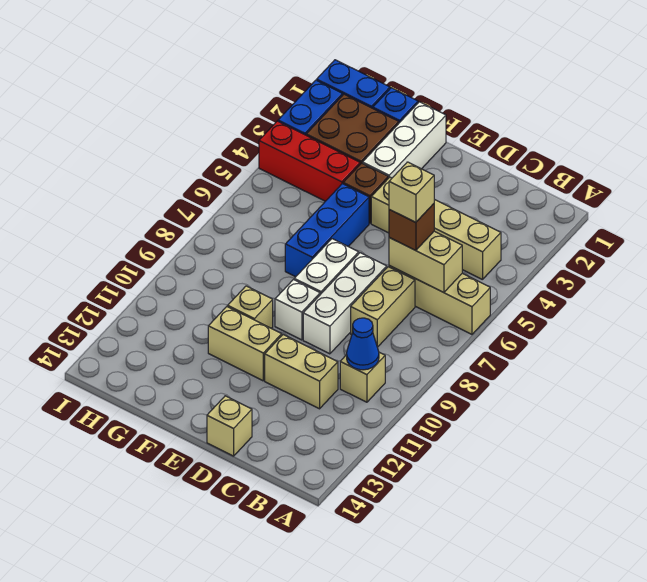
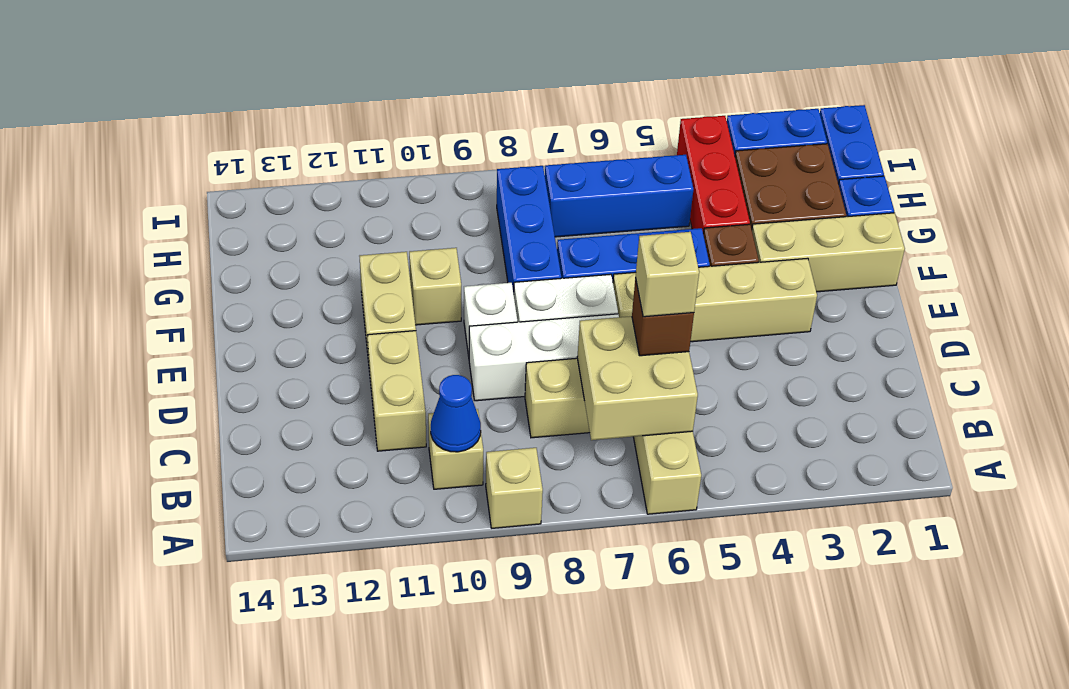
tan brick B4:E4 level 1 -> tan brick E3:E6 level 1
tan brick B6:C6 level 2 -> tan brick B6:C7 level 2
tan brick D14 level 1 -> tan brick A9 level 1
white brick F1:F3 level 1 -> tan brick F1:F3 level 1
none -> blue brick F8:H8 level 1
none -> blue brick H5:H7 level 1

